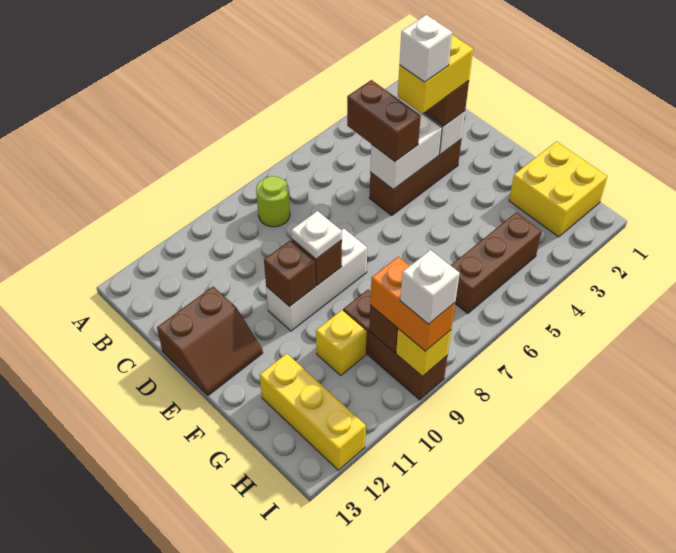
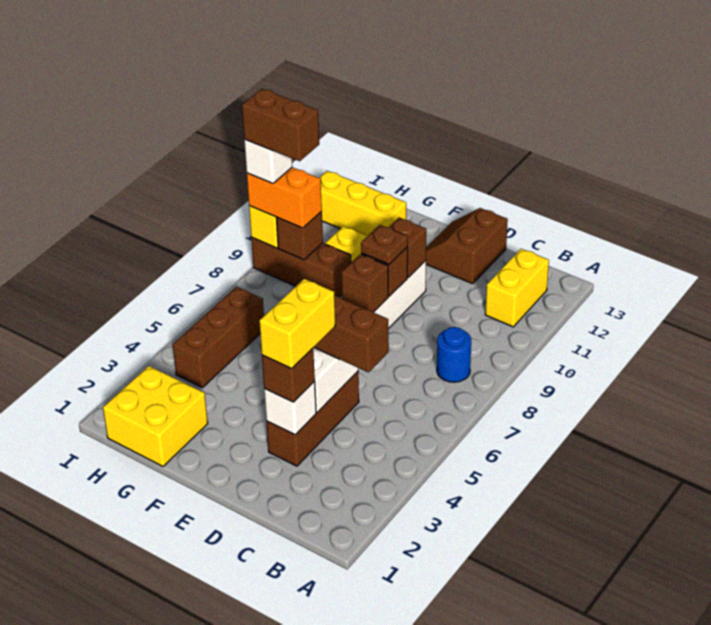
lime round brick B8 level 1 -> blue round brick B8 level 1
none -> yellow brick B11:B12 level 1
white brick D4 level 5 -> none
none -> brown brick E8 level 2
white plate E9 level 3 -> brown plate E9 level 3
none -> brown brick H9:I9 level 5

